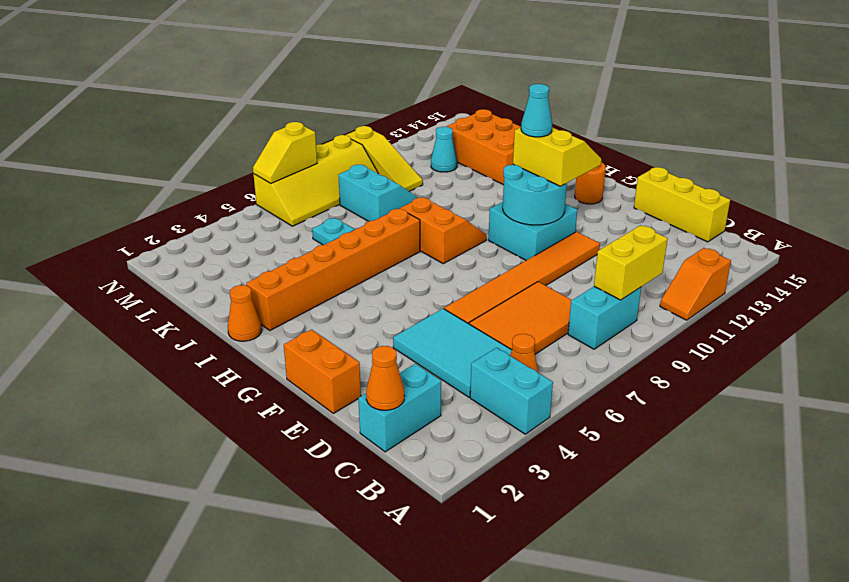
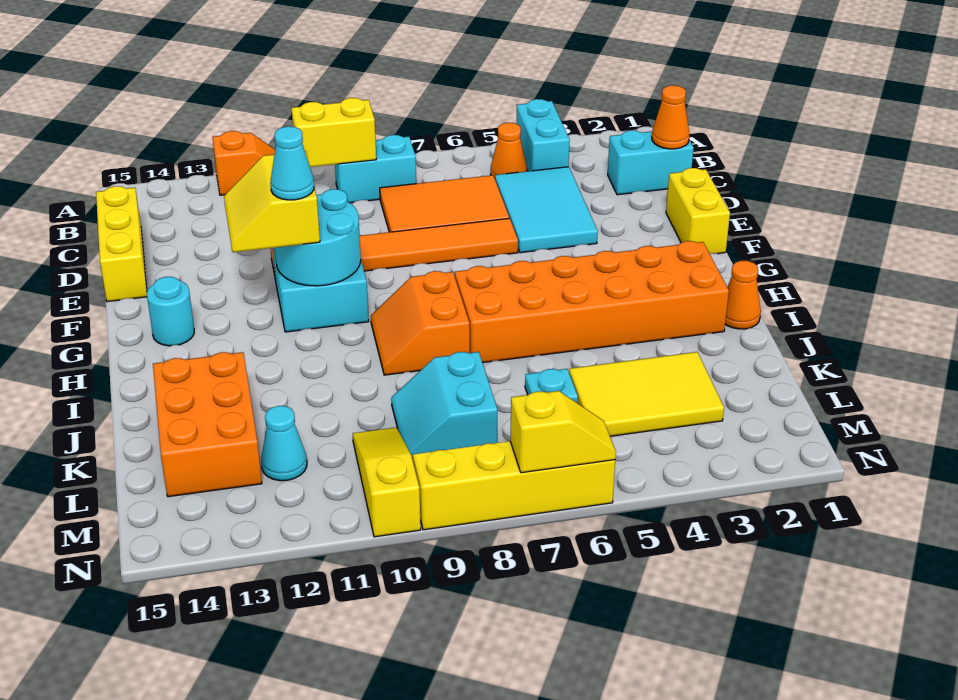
orange brick E1:F1 level 1 -> yellow brick E1:F1 level 1
orange round brick G14 level 1 -> cyan round brick G14 level 1
orange brick I2:I7 level 1 -> orange brick H2:I7 level 1
none -> yellow tile K3:L5 level 1

